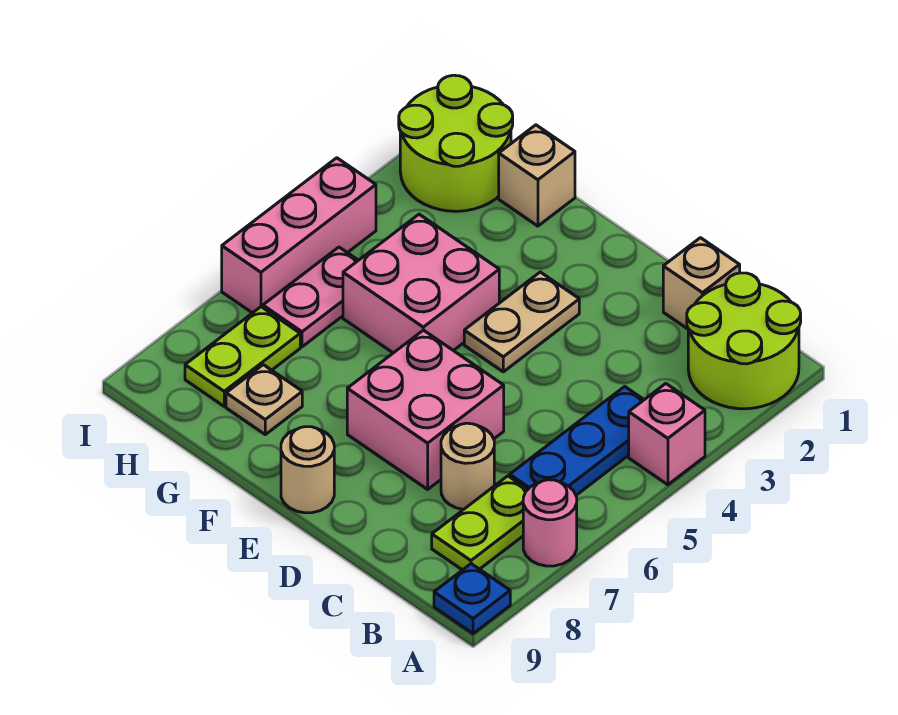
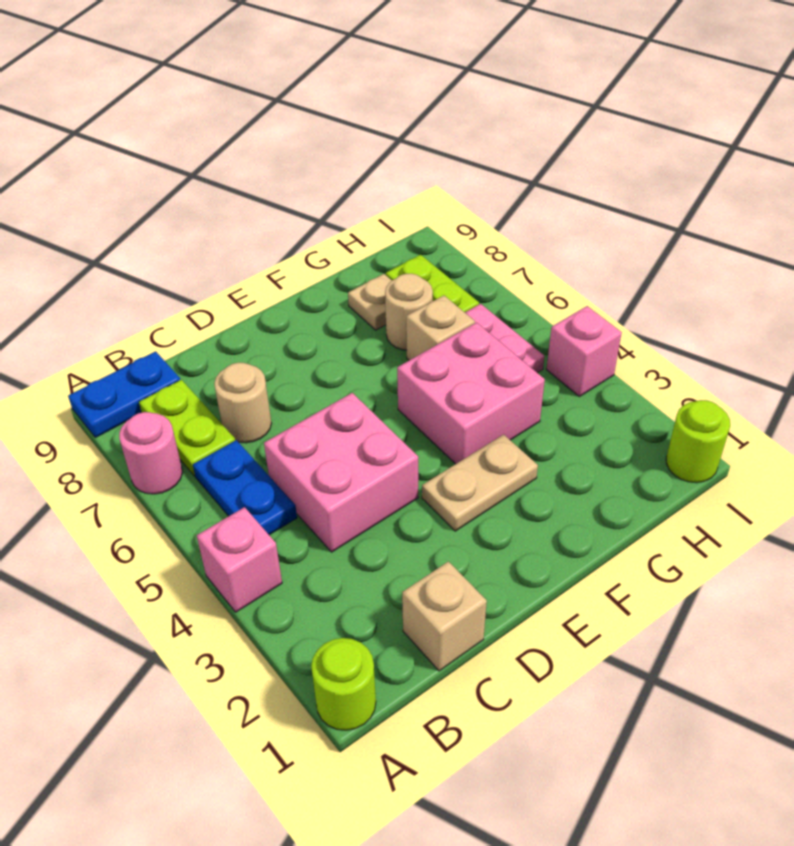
lime round brick A1:B2 level 1 -> lime round brick A1 level 1
blue plate A9 level 1 -> blue plate A9:B9 level 1
blue plate B4:B6 level 1 -> blue plate B5:B6 level 1
pink brick D6:E7 level 1 -> pink brick C4:D5 level 1
tan plate E3:E4 level 1 -> tan plate E3:F3 level 1
tan round brick E9 level 1 -> tan round brick G7 level 1
tan brick G1 level 1 -> tan brick G6 level 1
lime round brick H1:I2 level 1 -> lime round brick I1 level 1
pink brick I4:I6 level 1 -> pink brick I4 level 1

